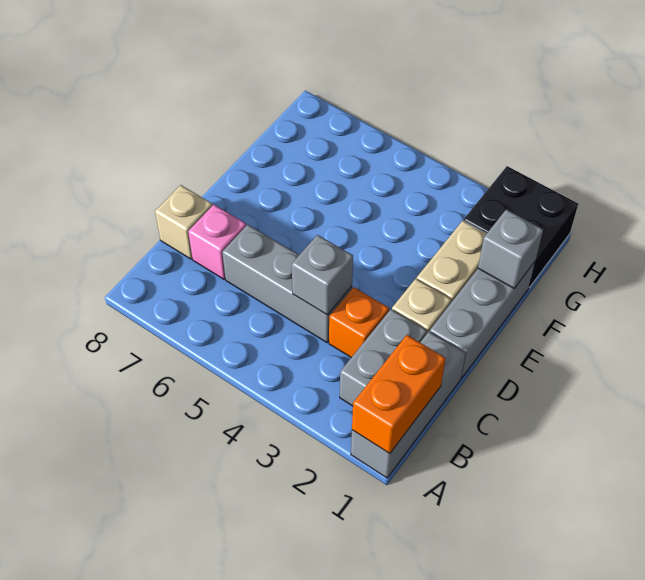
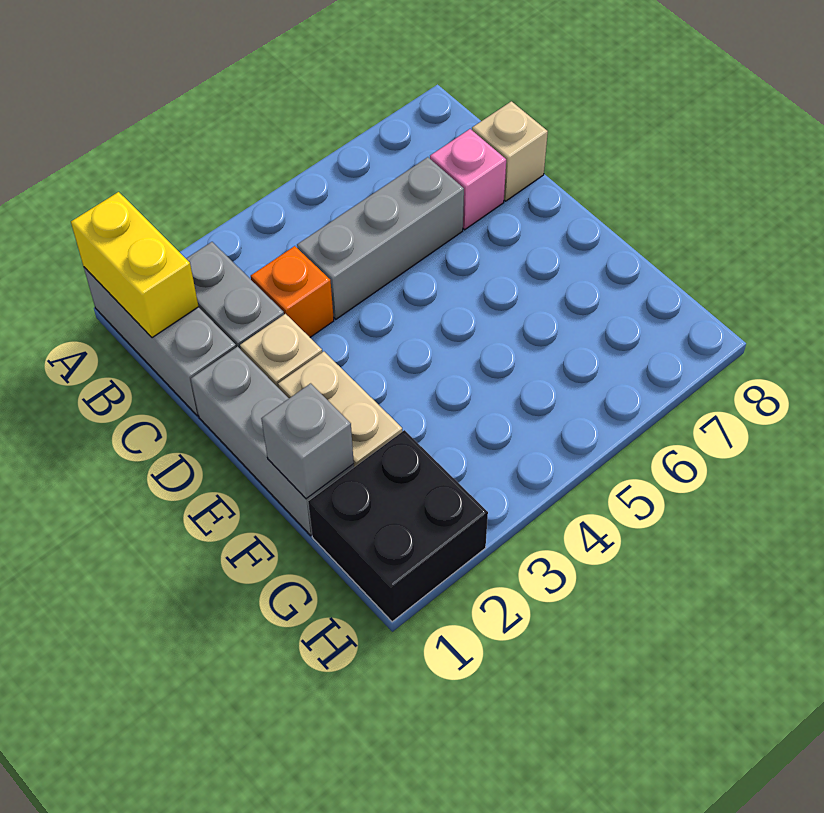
orange brick A1:B1 level 2 -> yellow brick A1:B1 level 2
grey brick C4 level 2 -> none

